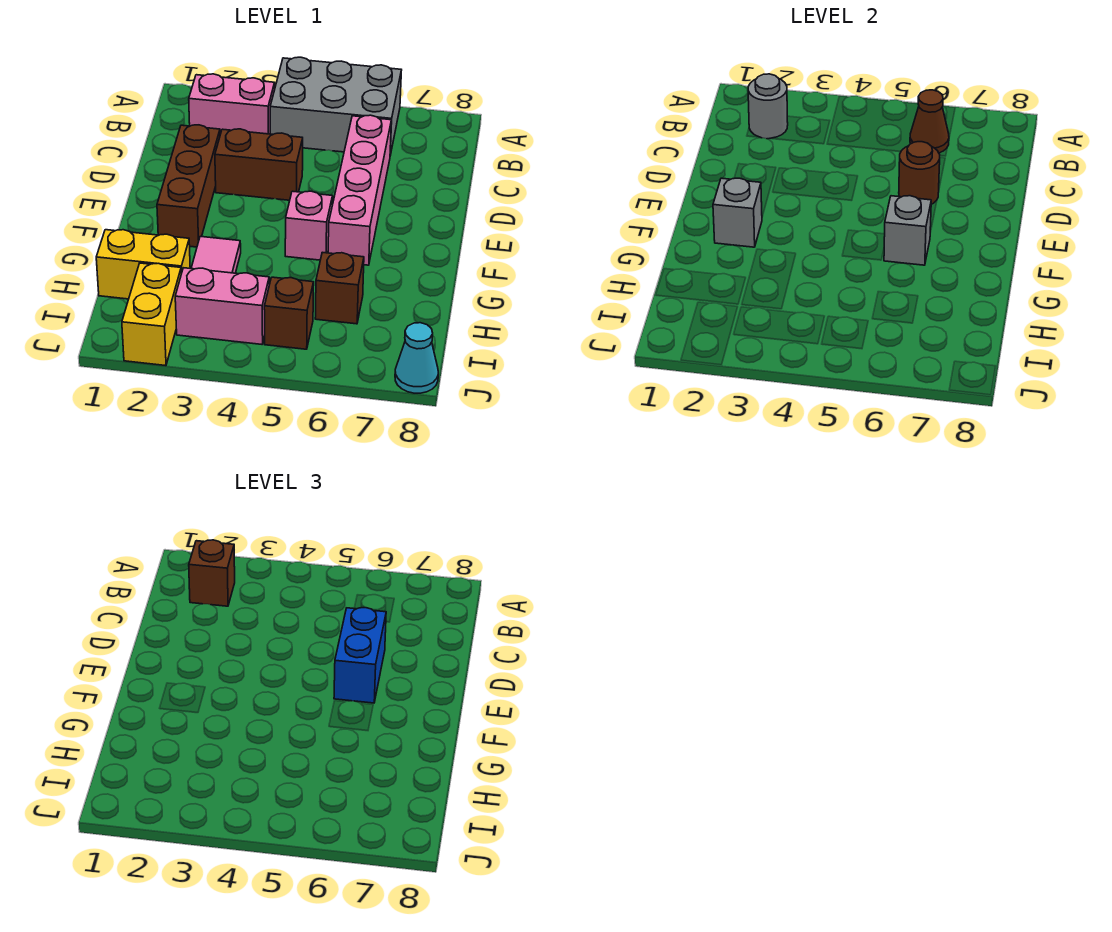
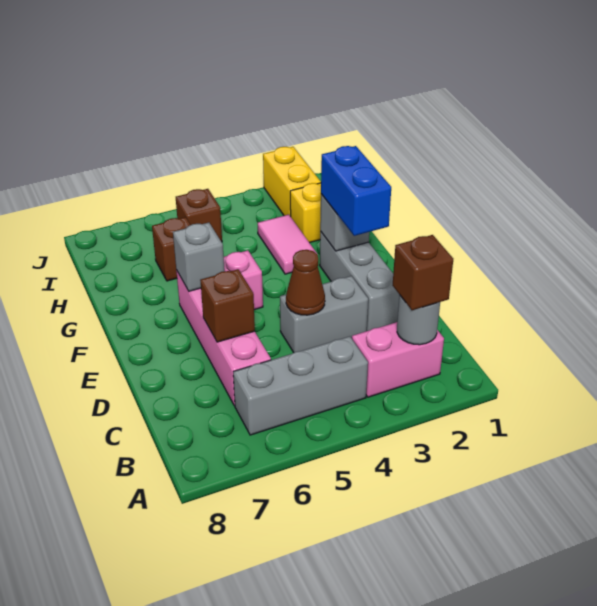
grey brick A4:B6 level 1 -> grey brick B4:B6 level 1
brown cone B6 level 2 -> brown cone D4 level 2
brown brick D2:F2 level 1 -> grey brick D2:F2 level 1
brown brick D3:D4 level 1 -> grey brick D3:D4 level 1
brown round brick D6 level 2 -> brown brick D6 level 2
blue brick D6:E6 level 3 -> blue brick E2:F2 level 3
pink brick I3:I4 level 1 -> none
cyan cone J8 level 1 -> none

